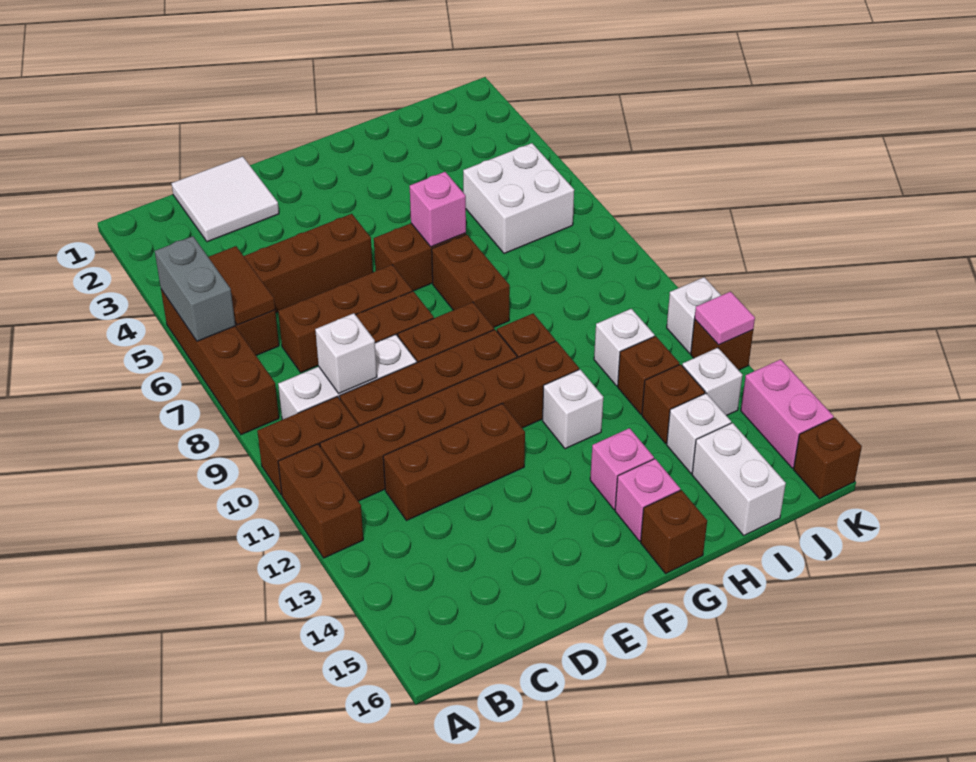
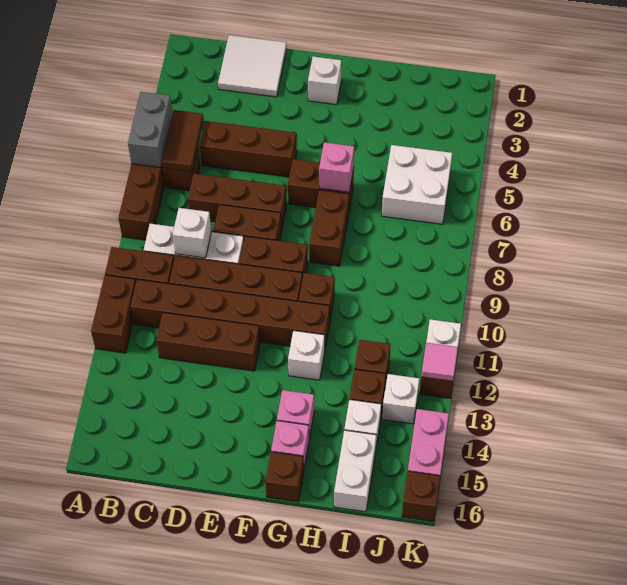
white brick I11 level 1 -> white brick F2 level 1

